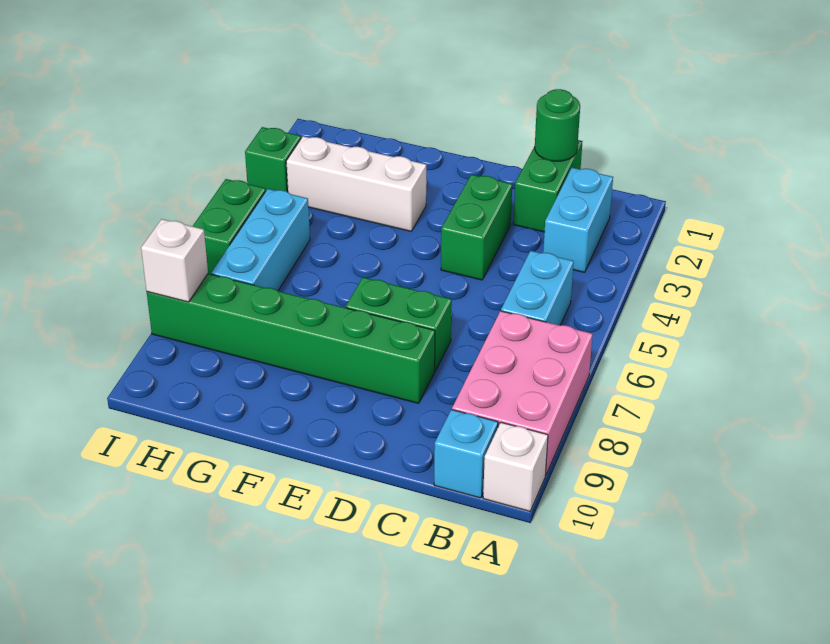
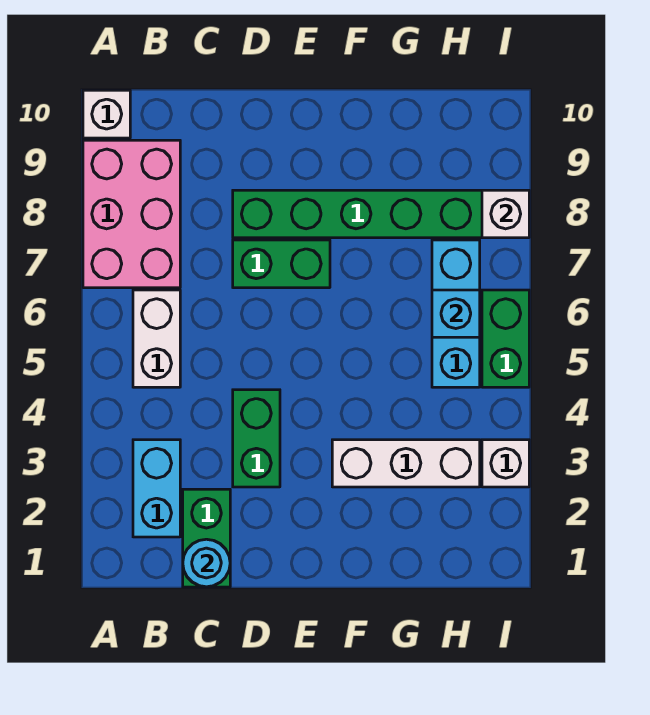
cyan brick B5:B6 level 1 -> white brick B5:B6 level 1
cyan brick B10 level 1 -> cyan brick H6 level 2
green round brick C1 level 2 -> cyan round brick C1 level 2
green brick I3 level 1 -> white brick I3 level 1

